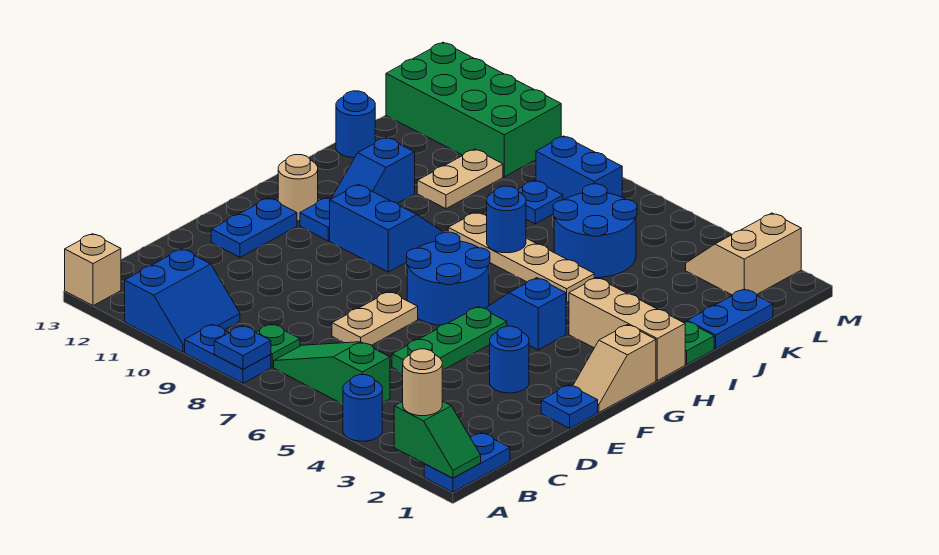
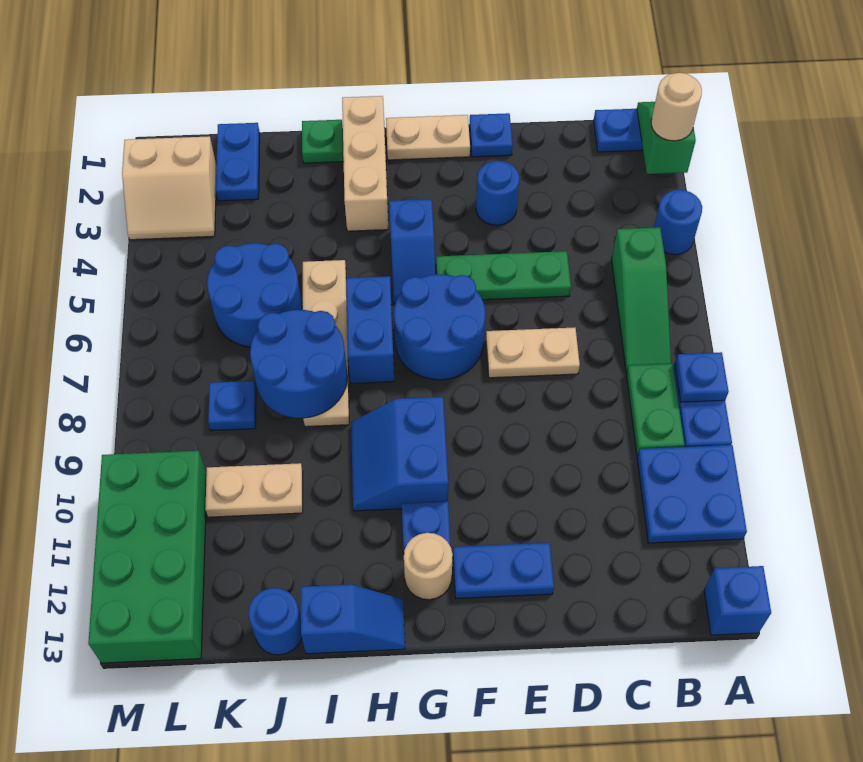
blue slope A10:B11 level 1 top 11 -> blue plate A10:B11 level 1
tan brick A13 level 1 -> blue brick A13 level 1
green plate B8 level 1 -> green plate B8:B9 level 1
tan slope F1:G1 level 1 top G -> tan plate F1:G1 level 1
blue slope H11:I11 level 1 top I -> blue slope H13:I13 level 1 top I
blue round brick I7 level 2 -> blue round brick I7:J8 level 2
blue plate J1:K1 level 1 -> blue plate K1:K2 level 1
blue brick L7:L8 level 1 -> blue brick H6:H7 level 1

